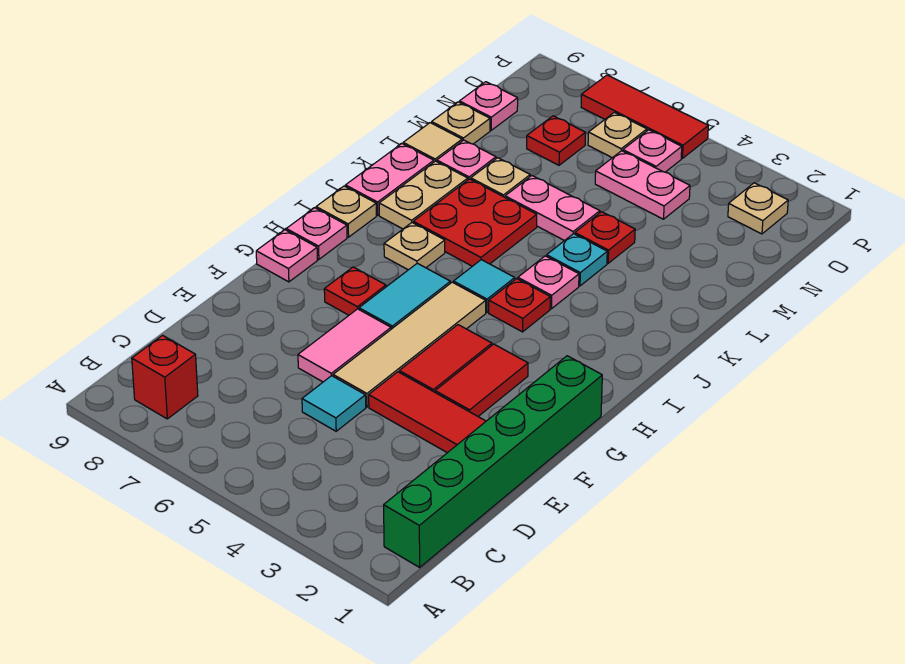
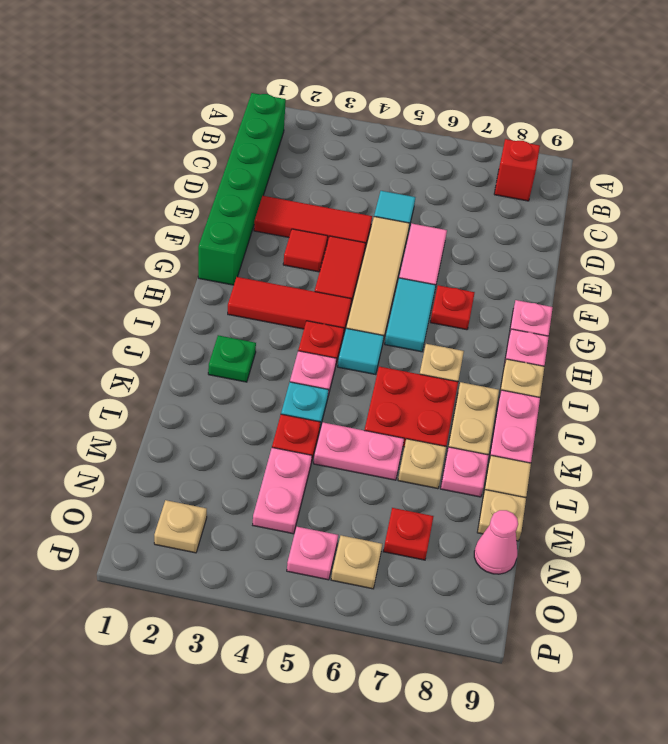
red tile F3:G3 level 1 -> red tile F3 level 1
none -> green plate J2 level 1
pink plate N4:N5 level 1 -> pink plate M4:N4 level 1
pink plate N9 level 1 -> pink cone N9 level 1
red tile P5:P7 level 1 -> red tile H2:H4 level 1

